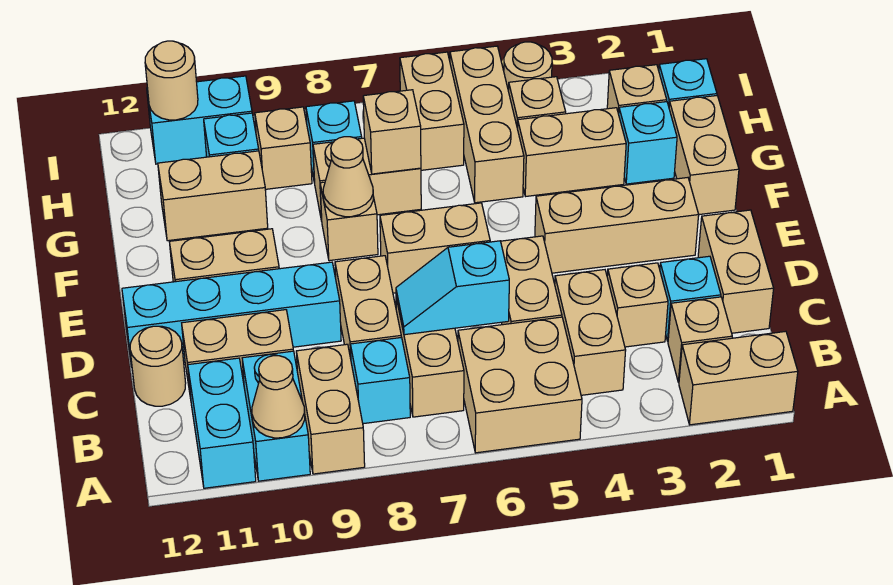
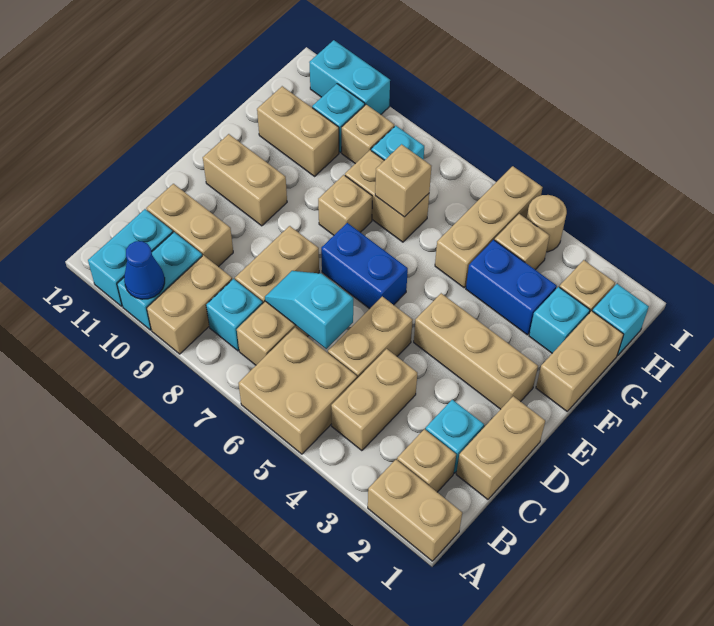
tan cone A10 level 2 -> blue cone A10 level 2
tan brick C3 level 1 -> none
tan round brick C12 level 1 -> none
cyan brick D9:D12 level 1 -> none
tan brick E6:E7 level 1 -> blue brick E6:E7 level 1
tan cone F8 level 2 -> none
tan brick G3:G4 level 1 -> blue brick G3:G4 level 1
tan brick H6:I6 level 1 -> none
tan round brick I11 level 2 -> none

